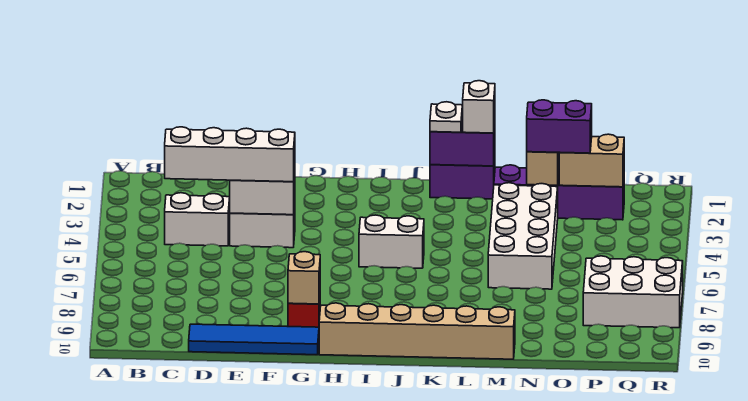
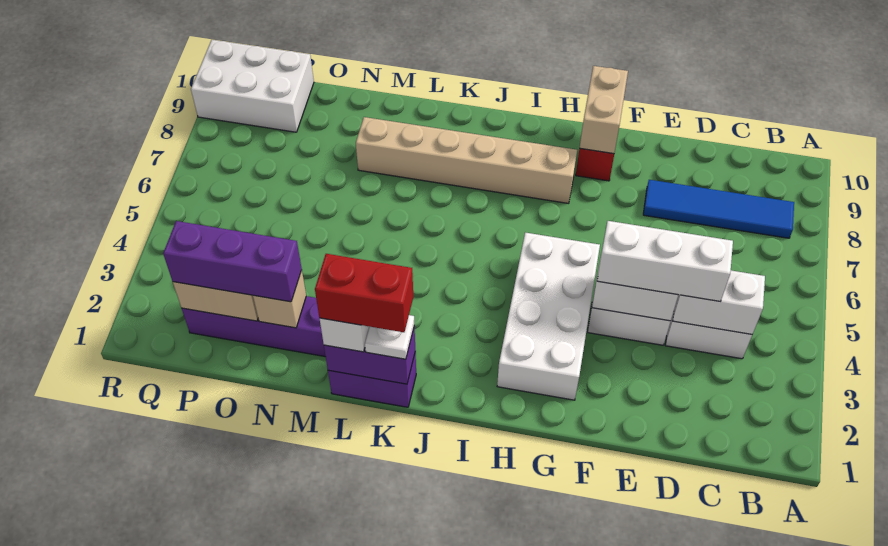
white brick C4:F4 level 3 -> white brick D4:F4 level 3
blue tile D10:G10 level 1 -> blue tile B8:E8 level 1
tan brick G9 level 2 -> tan brick G9:G10 level 2
tan brick H10:M10 level 1 -> tan brick H8:M8 level 1
white brick I5:J5 level 1 -> white brick C4:D4 level 2
none -> red brick K1:L1 level 4
white brick M3:N6 level 1 -> white brick G2:H5 level 1
purple brick N2:O2 level 3 -> purple brick N2:P2 level 3
white brick P7:R8 level 1 -> white brick P9:R10 level 1

